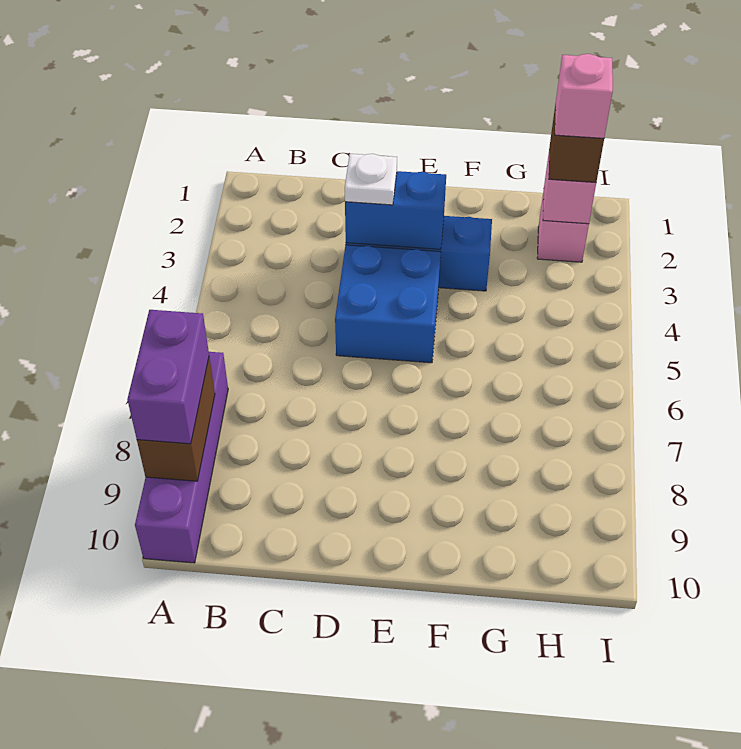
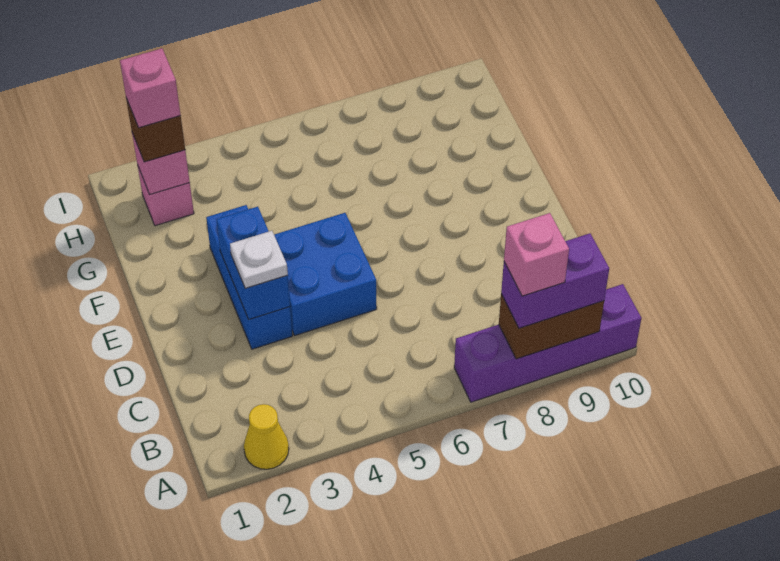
none -> yellow cone A2 level 1
none -> pink brick A8 level 4

